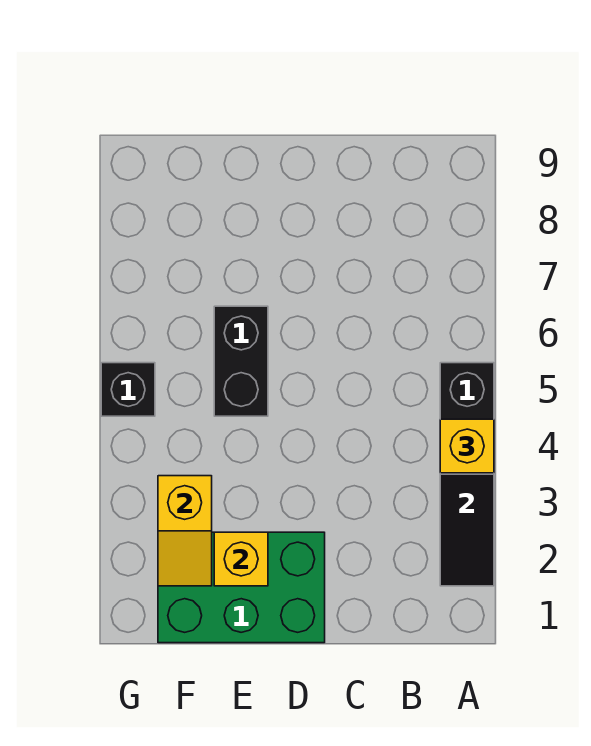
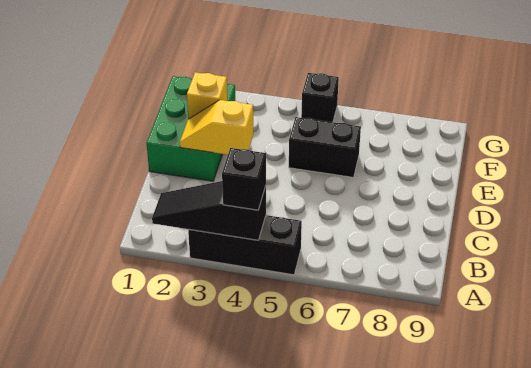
yellow brick A4 level 3 -> black brick A4 level 3
yellow slope F2:F3 level 2 top 3 -> yellow slope D2:D3 level 2 top 3

